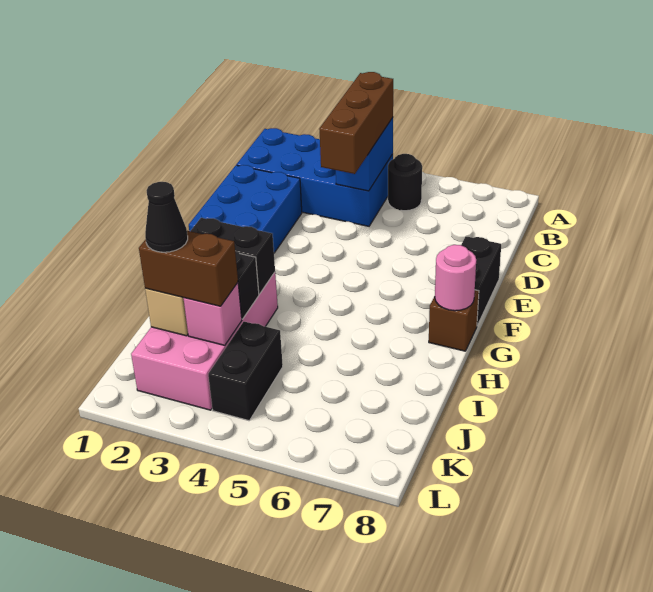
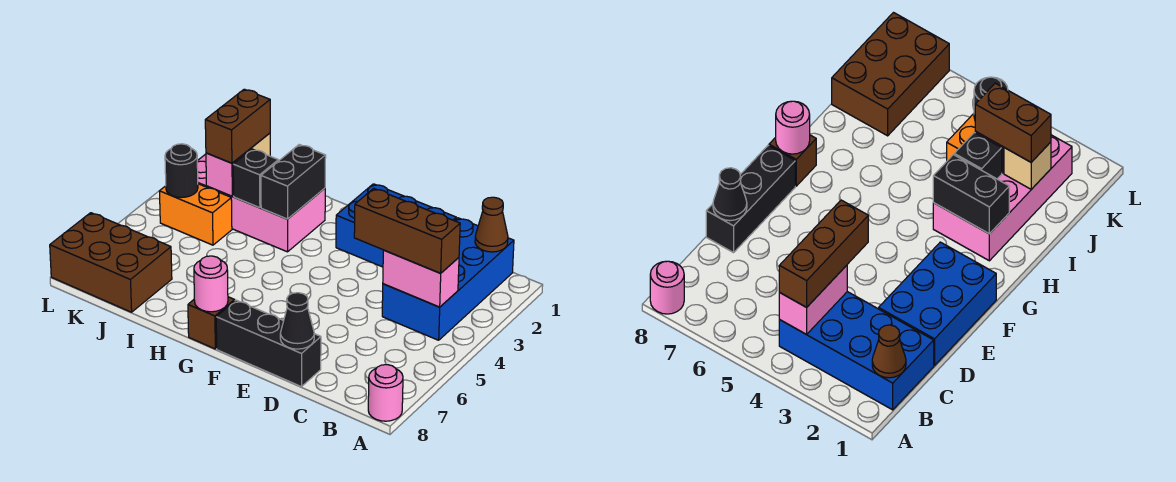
none -> pink round brick A8 level 1
none -> brown cone B1 level 2
blue brick B4:C4 level 2 -> pink brick B4:C4 level 2
black round brick B5 level 1 -> black round brick K4 level 2
black brick E8:F8 level 1 -> black brick D8:F8 level 1
black cone J2 level 4 -> black cone D8 level 2
black brick J4:K4 level 1 -> orange brick J4:K4 level 1
none -> brown brick J7:L8 level 1

